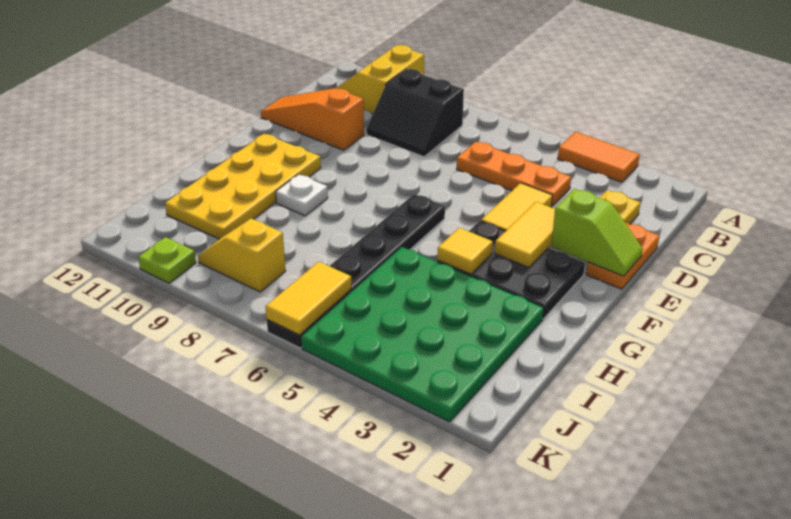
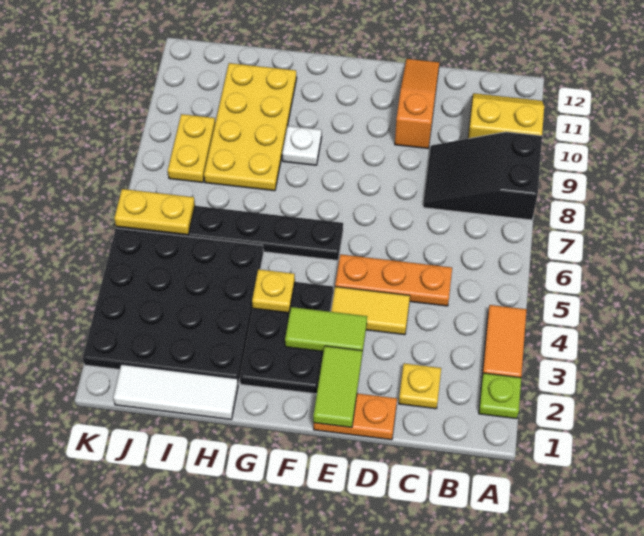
black slope B8:C9 level 1 top B -> black slope A8:C9 level 1 top A
orange plate C4:C6 level 1 -> orange plate C5:E5 level 1
lime slope E1:E2 level 2 top 2 -> lime tile E1:E2 level 2
yellow tile E3:F3 level 2 -> lime tile E3:F3 level 2
yellow plate F10:I11 level 1 -> yellow plate H8:I11 level 1
yellow tile G4 level 2 -> yellow plate G4 level 2
none -> white tile H1:J1 level 1
green plate H2:K5 level 1 -> black plate H2:K5 level 1
yellow tile J6:K6 level 2 -> yellow plate J6:K6 level 2
yellow slope J8:J9 level 1 top 8 -> yellow plate J8:J9 level 1
lime plate K10 level 1 -> lime plate A2 level 1

